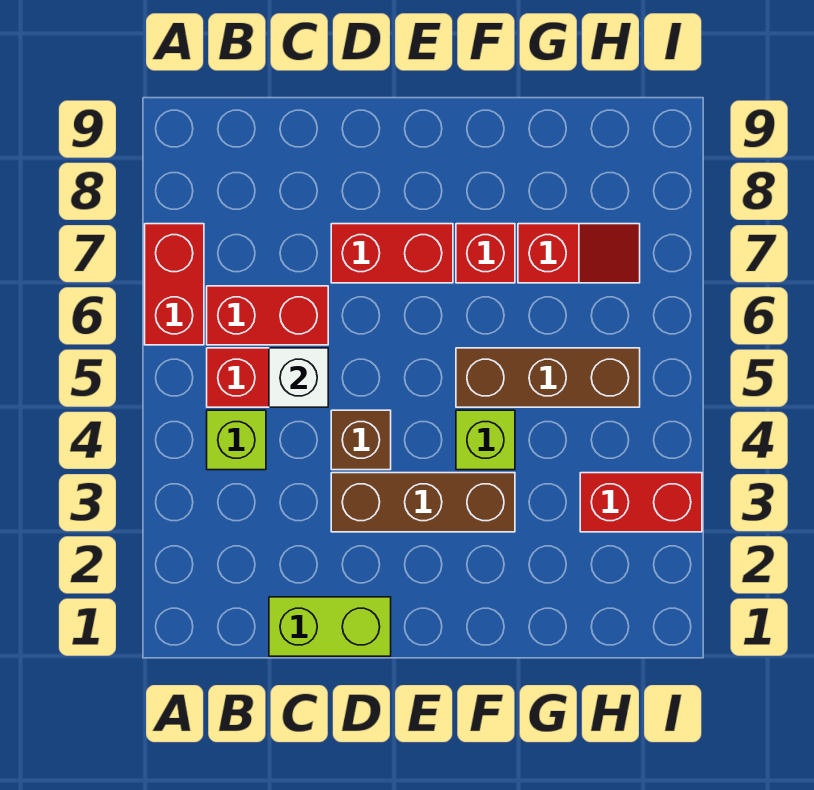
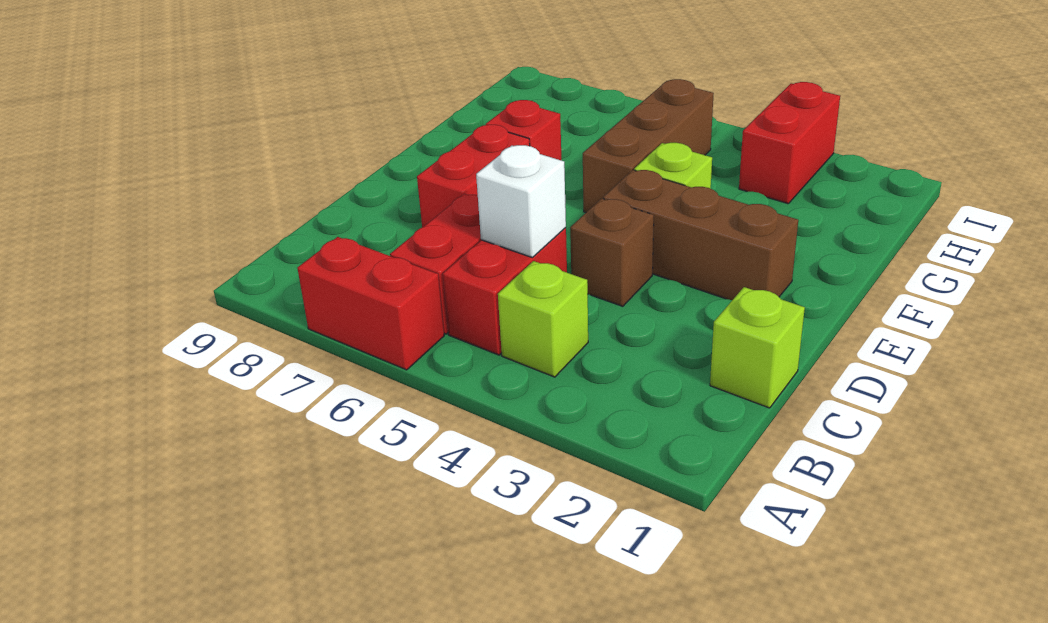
lime brick C1:D1 level 1 -> lime brick C1 level 1
brown brick D3:F3 level 1 -> brown brick E2:E4 level 1
red slope G7:H7 level 1 top G -> none

